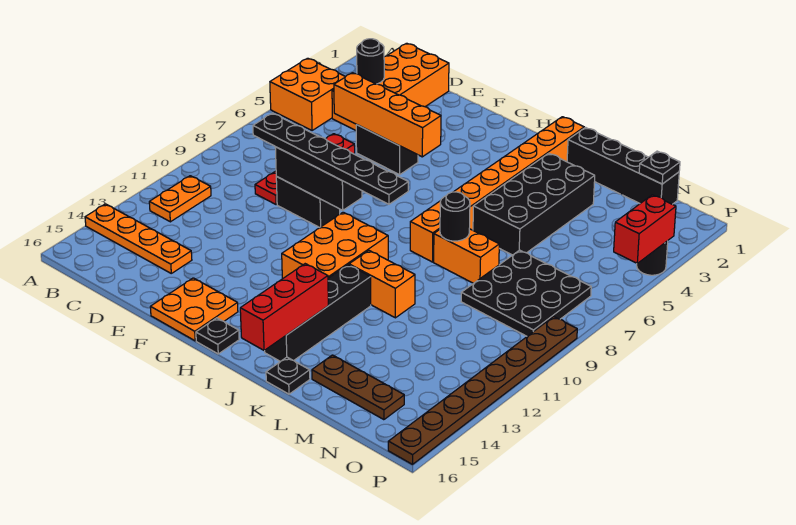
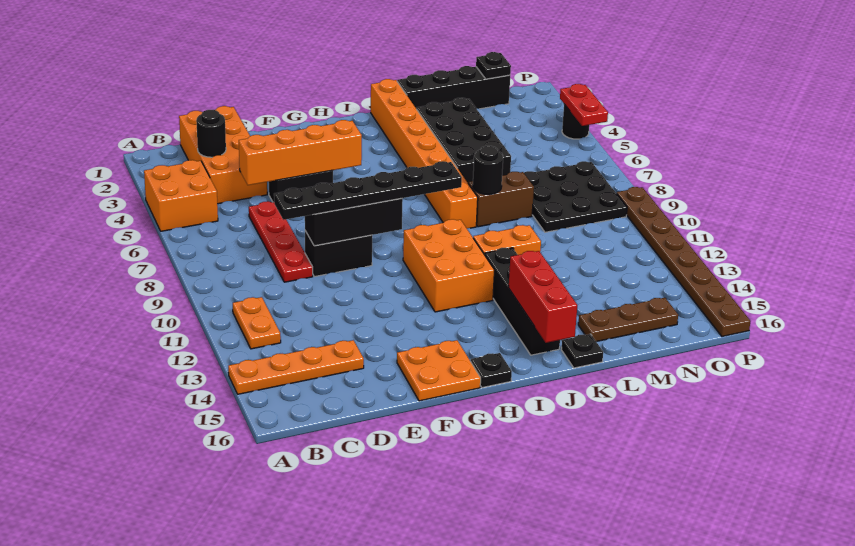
orange brick K8:L8 level 1 -> brown brick K8:L8 level 1
red brick P4:P5 level 2 -> red plate P4:P5 level 2

